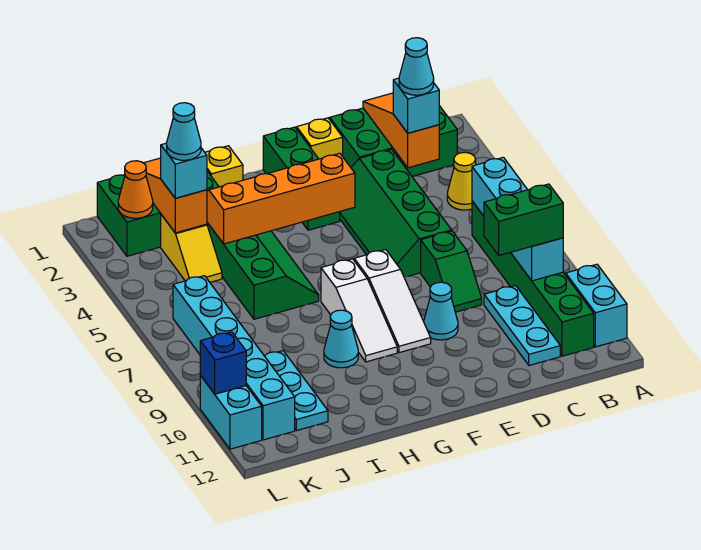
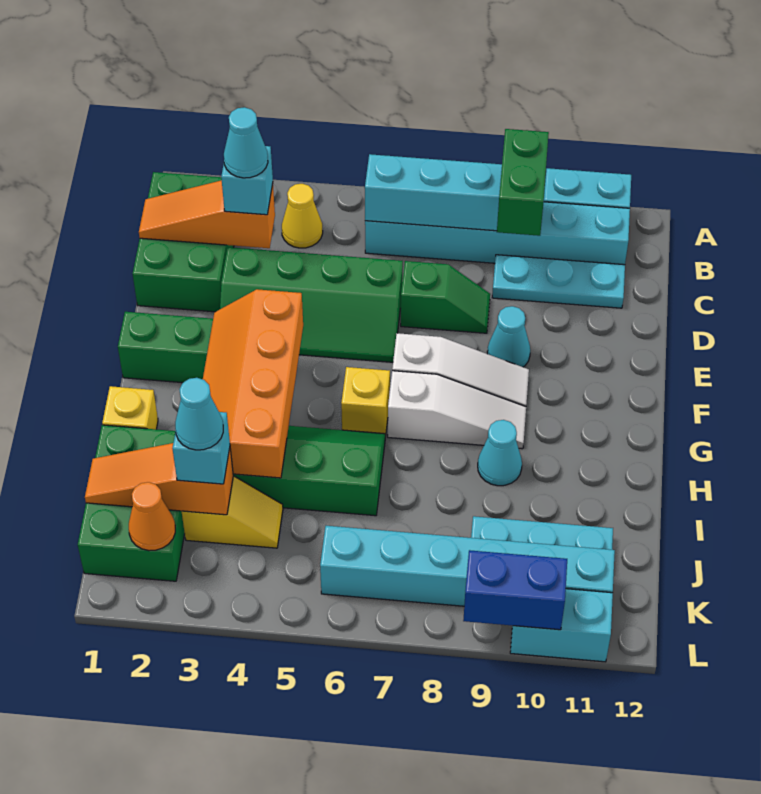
green brick B6:B11 level 1 -> cyan brick B6:B11 level 1
yellow brick E1 level 1 -> yellow brick G6 level 1
blue brick L10 level 2 -> blue brick L9:L10 level 2

